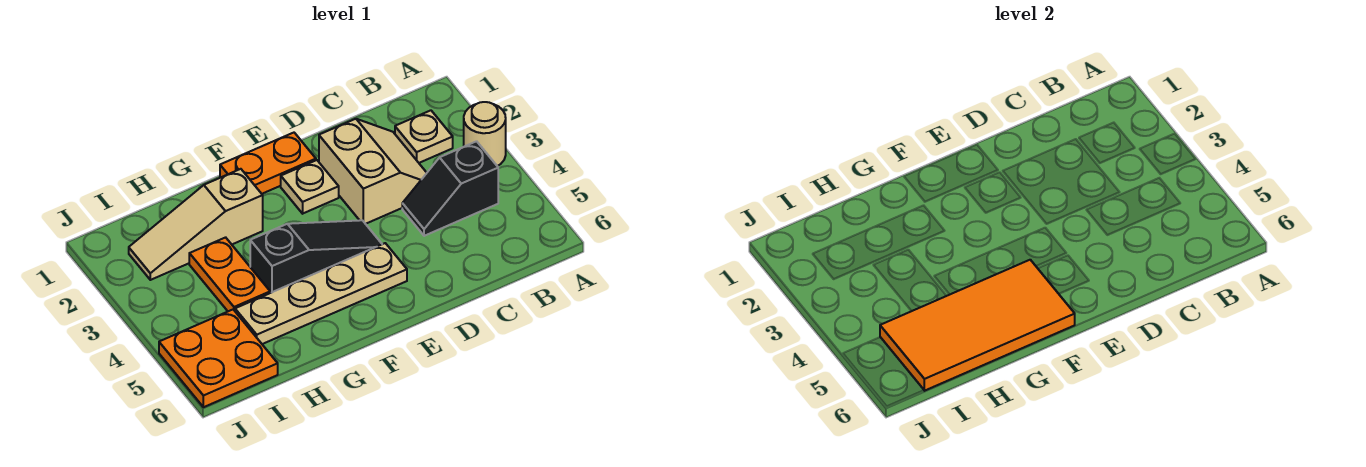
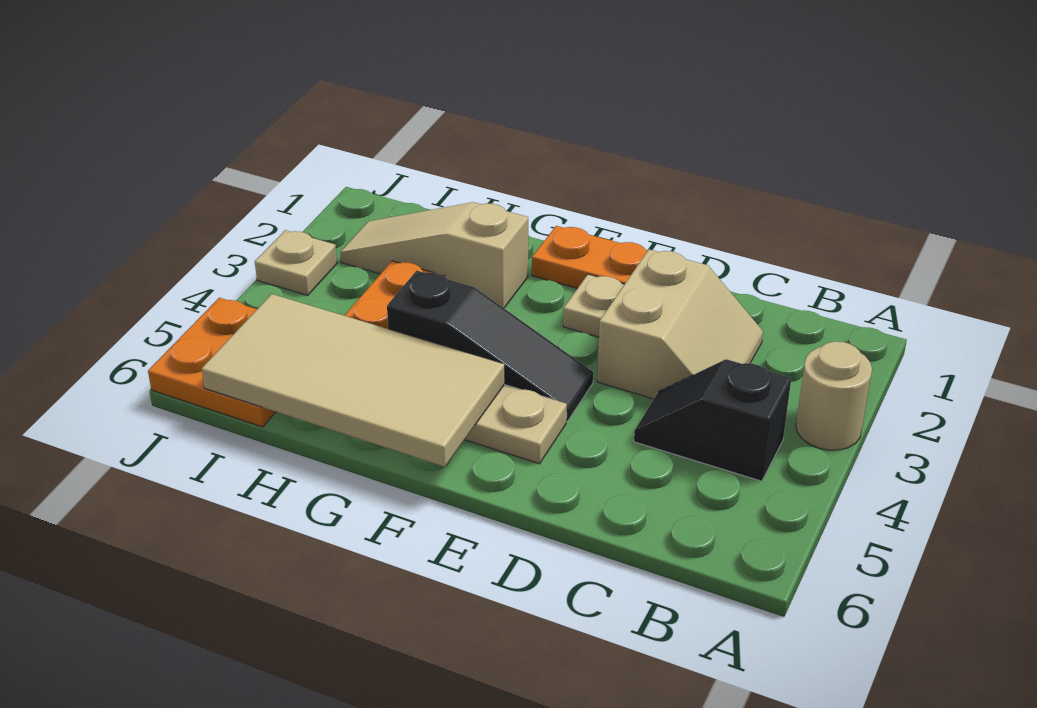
tan plate B2 level 1 -> tan plate J3 level 1
orange tile F5:I6 level 2 -> tan tile F5:I6 level 2

